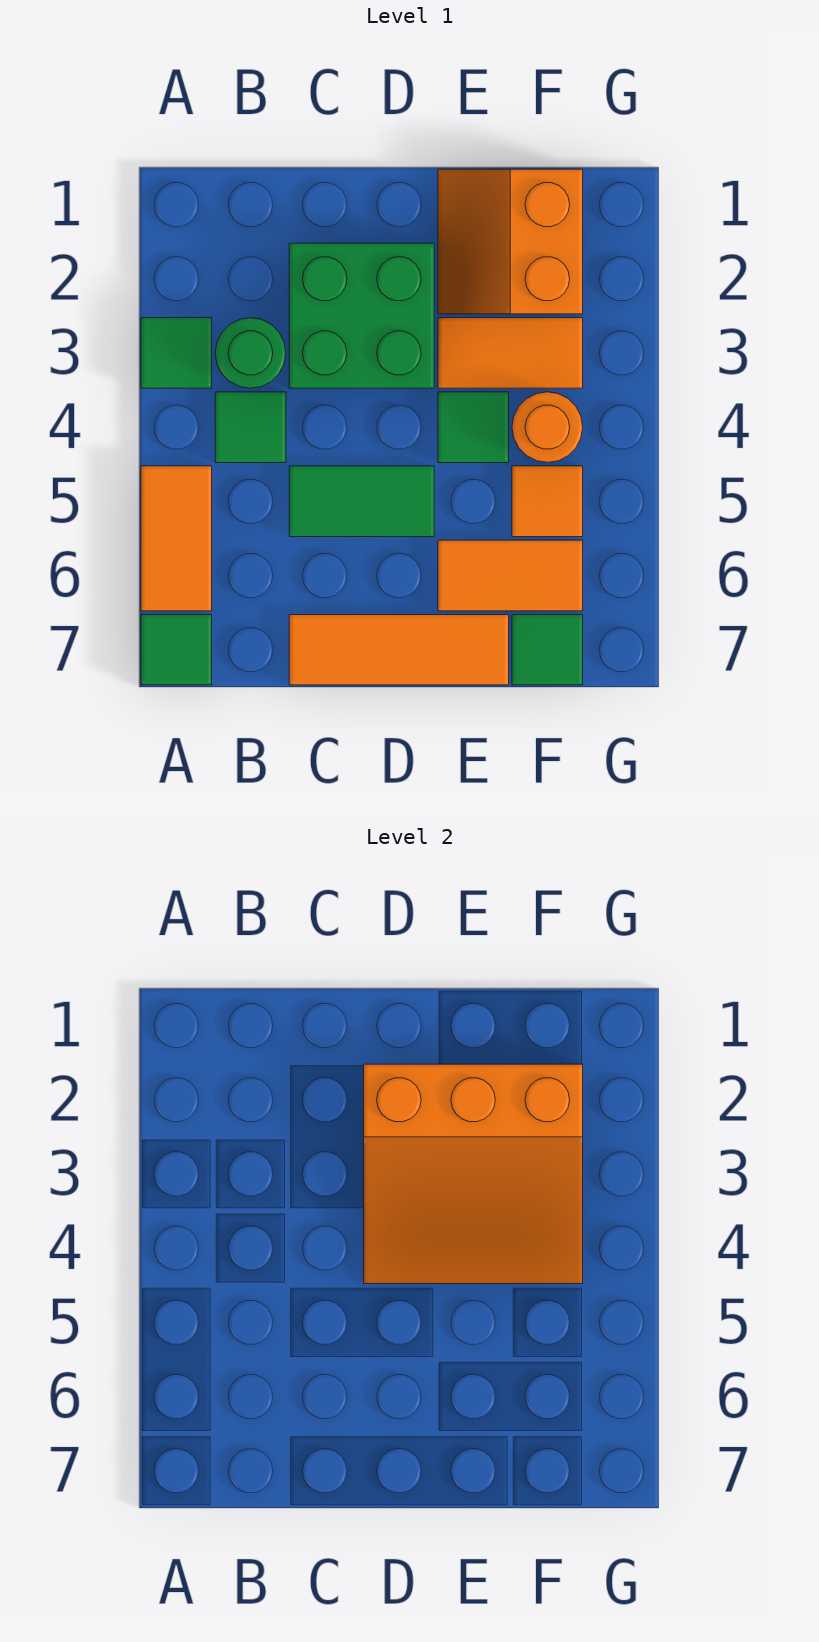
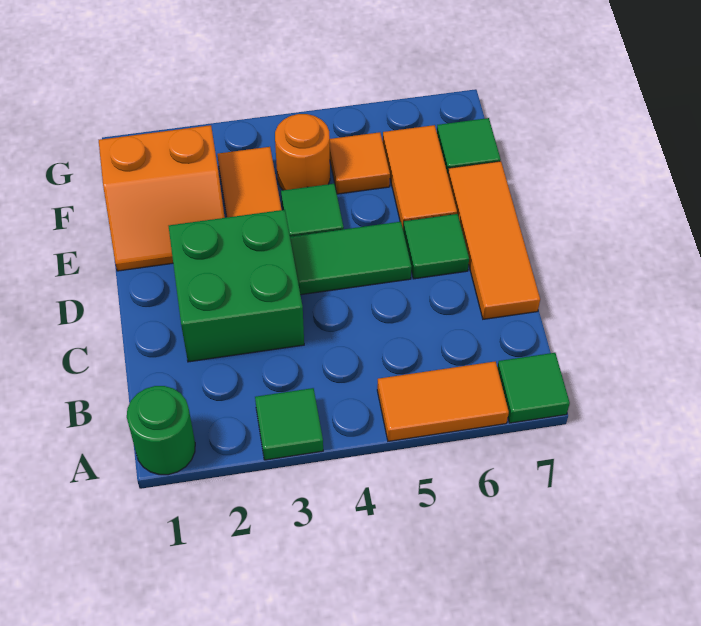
green round brick B3 level 1 -> green round brick A1 level 1
green tile B4 level 1 -> green tile D6 level 1
green tile C5:D5 level 1 -> green tile D4:D5 level 1
orange slope D2:F4 level 2 top 2 -> none

